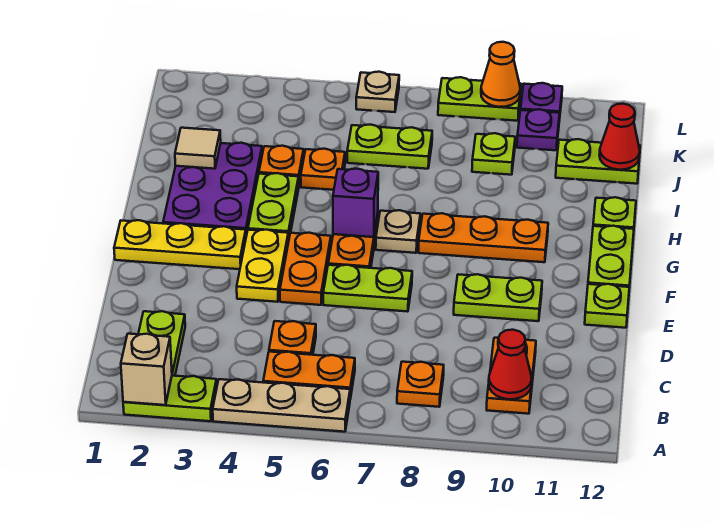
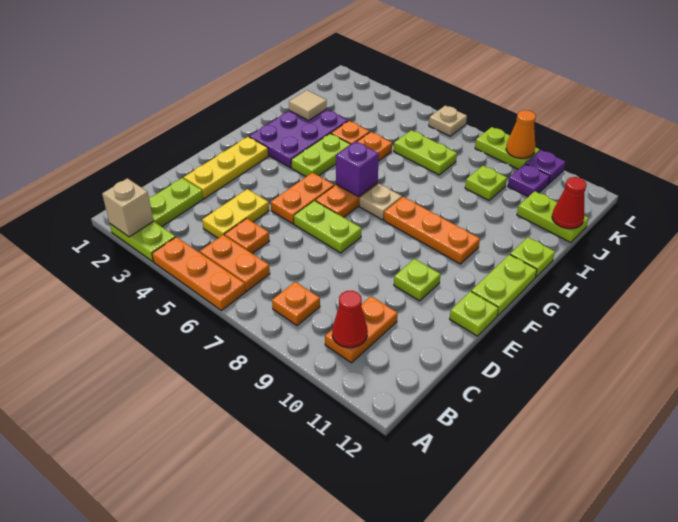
tan plate A4:A6 level 1 -> orange plate A4:A6 level 1
yellow plate E4:F4 level 1 -> yellow plate C4:D4 level 1
lime plate E9:E10 level 1 -> lime plate E10 level 1
yellow plate F1:F3 level 1 -> yellow plate D2:F2 level 1

